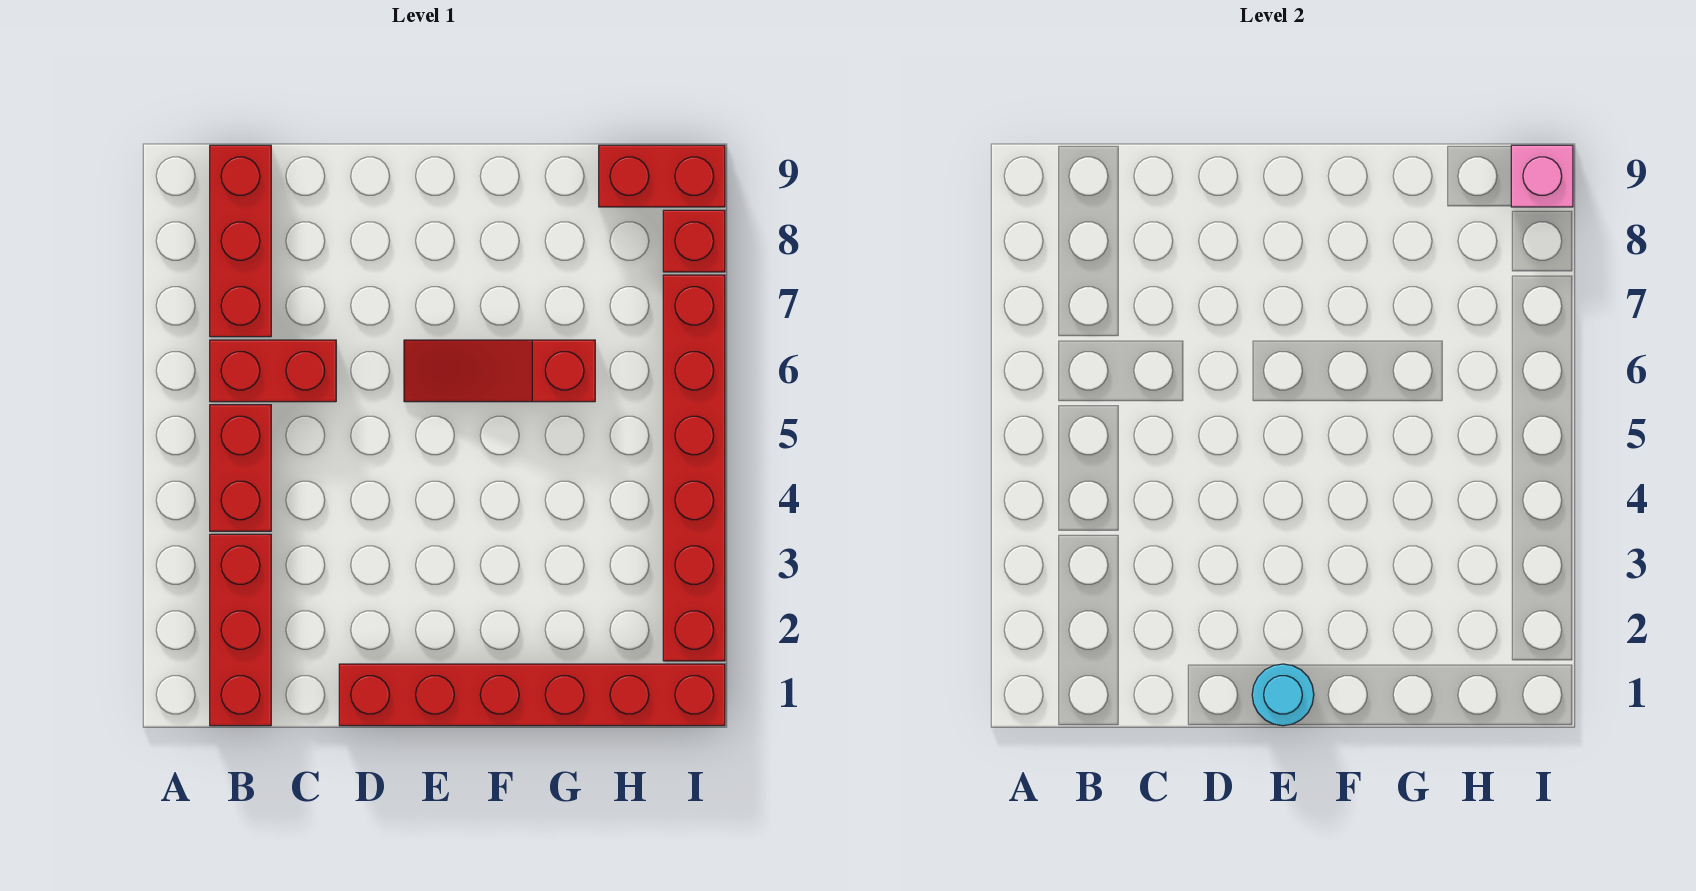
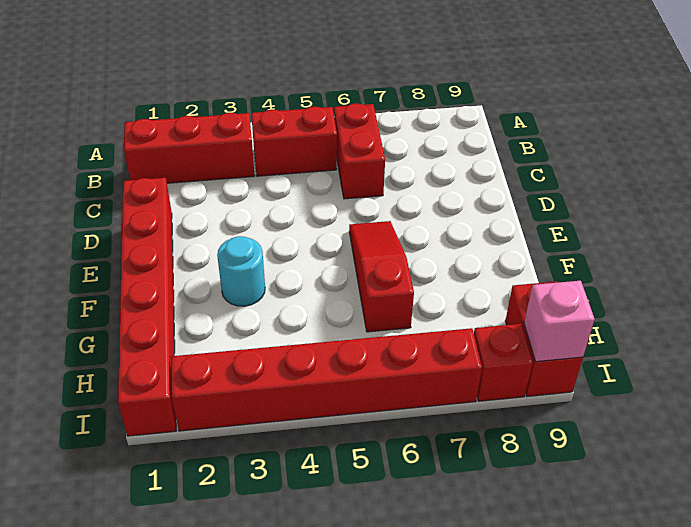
red brick B7:B9 level 1 -> none
cyan round brick E1 level 2 -> cyan round brick F3 level 1

